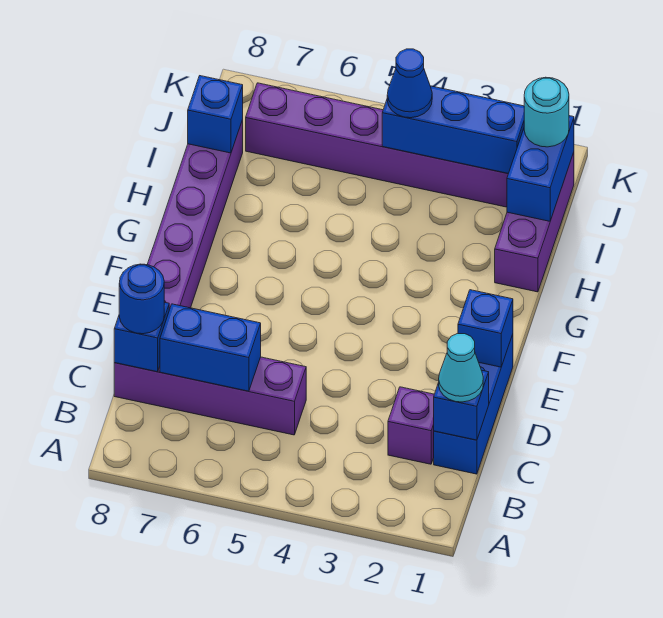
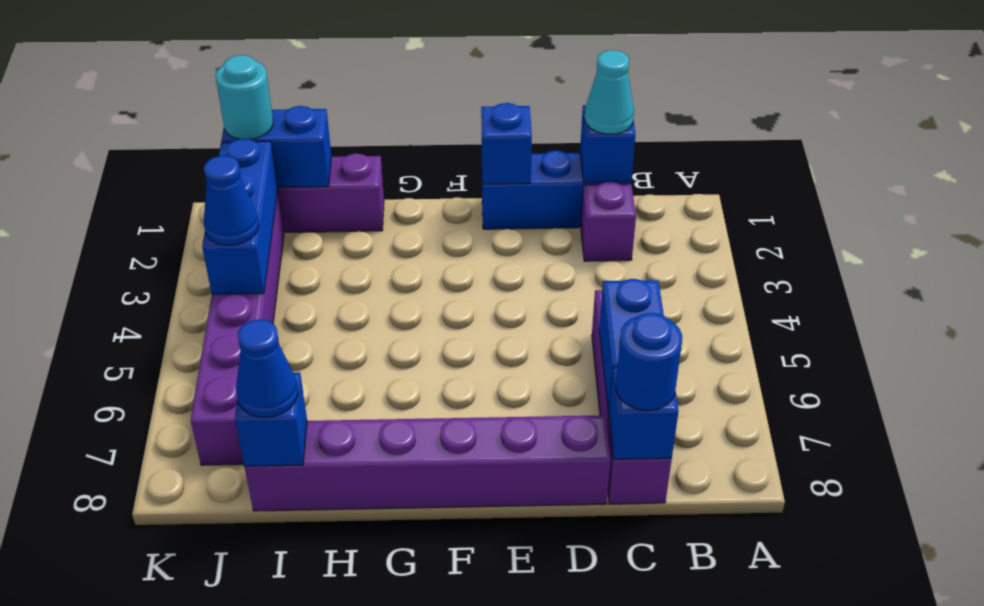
none -> blue cone I8 level 3

